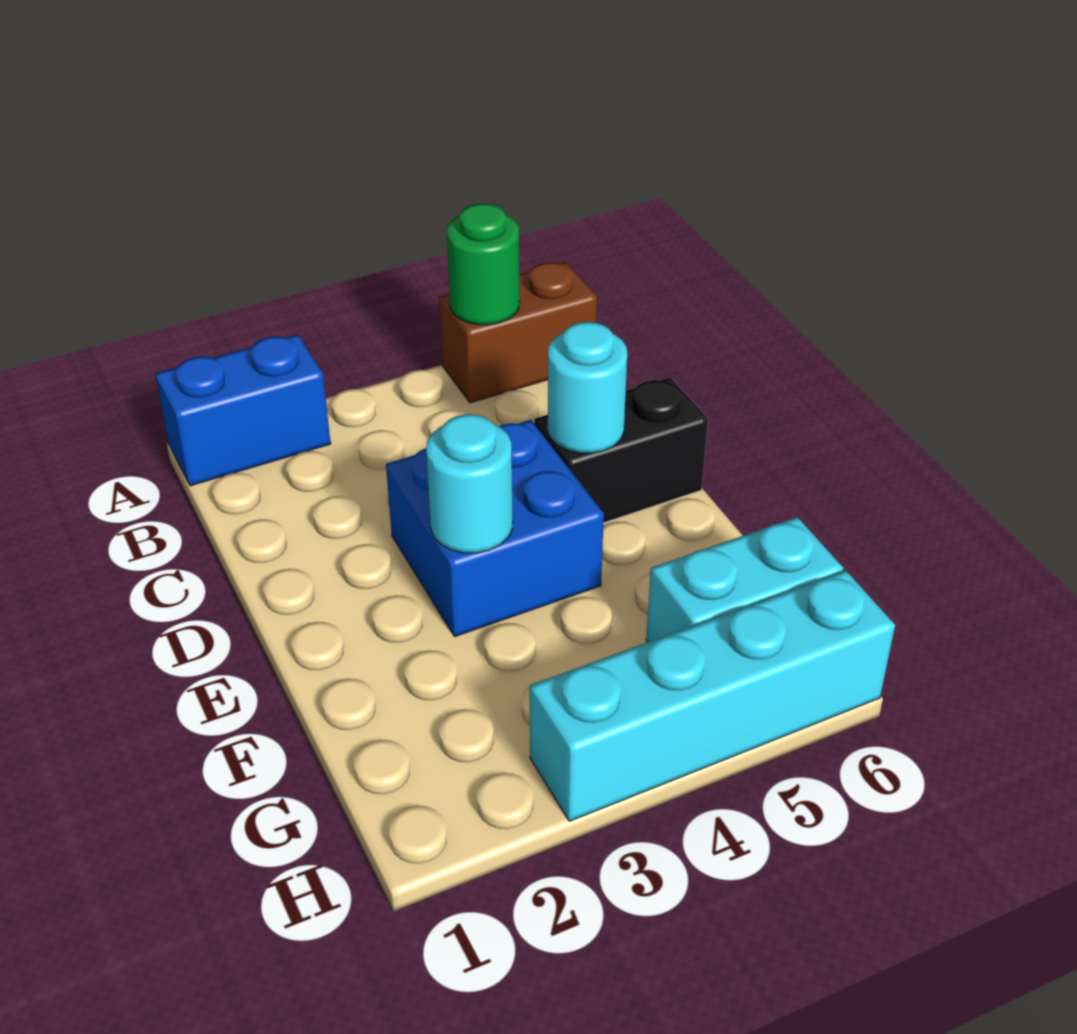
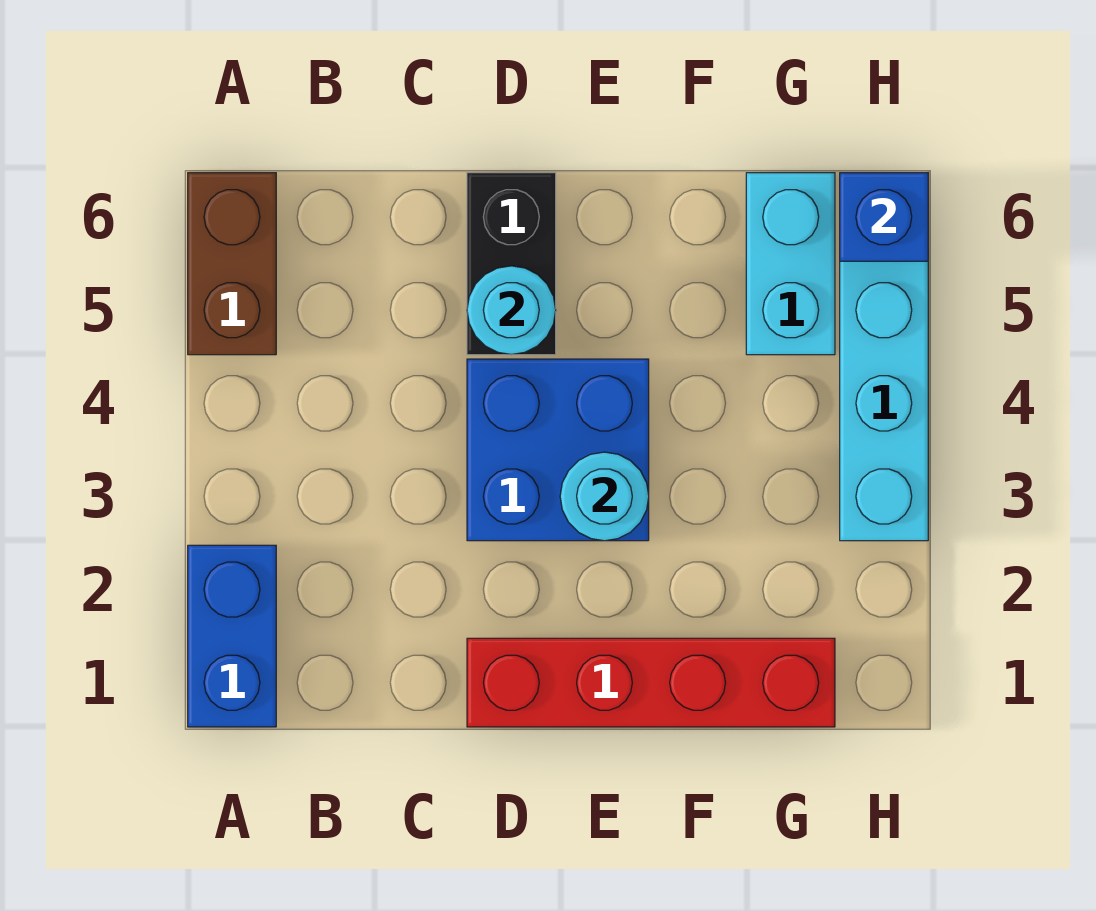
green round brick A5 level 2 -> none
none -> red brick D1:G1 level 1
none -> blue brick H6 level 2

